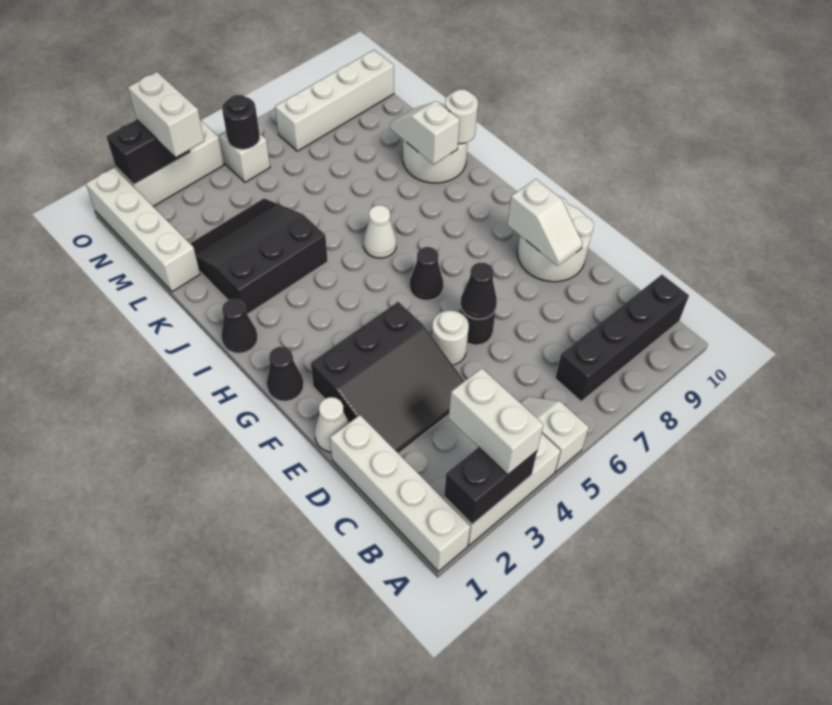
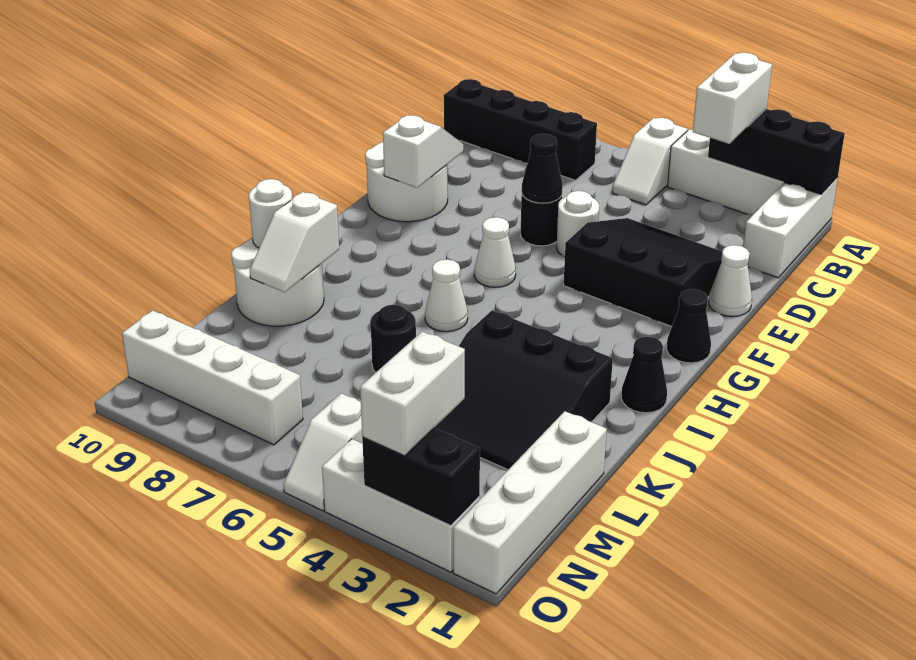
white brick A1:D1 level 1 -> white brick A1:C1 level 1
black brick A2:A3 level 2 -> black brick A1:A3 level 2
black cone G6 level 1 -> white cone G6 level 1
black round brick N5 level 2 -> black round brick K6 level 1

